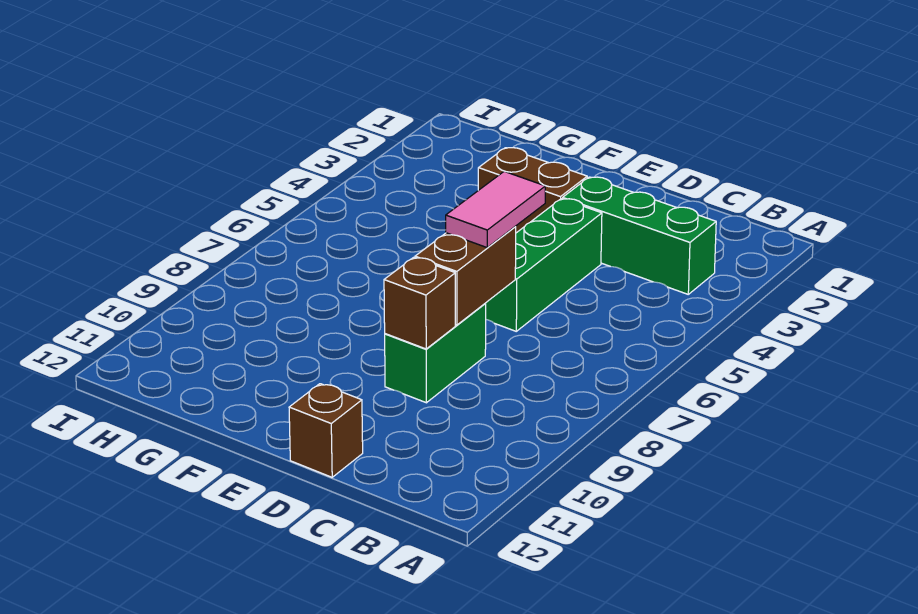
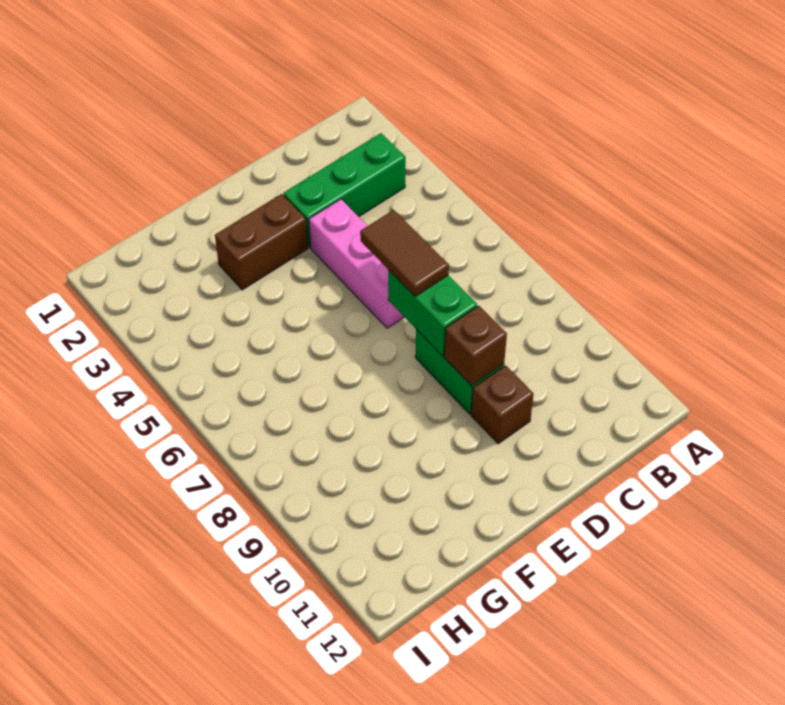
green brick D4:D6 level 1 -> pink brick D4:D6 level 1
pink tile D6:D7 level 3 -> brown tile D6:D7 level 3
brown brick D7:D8 level 2 -> green brick D7:D8 level 2
brown brick D12 level 1 -> brown brick D10 level 1

